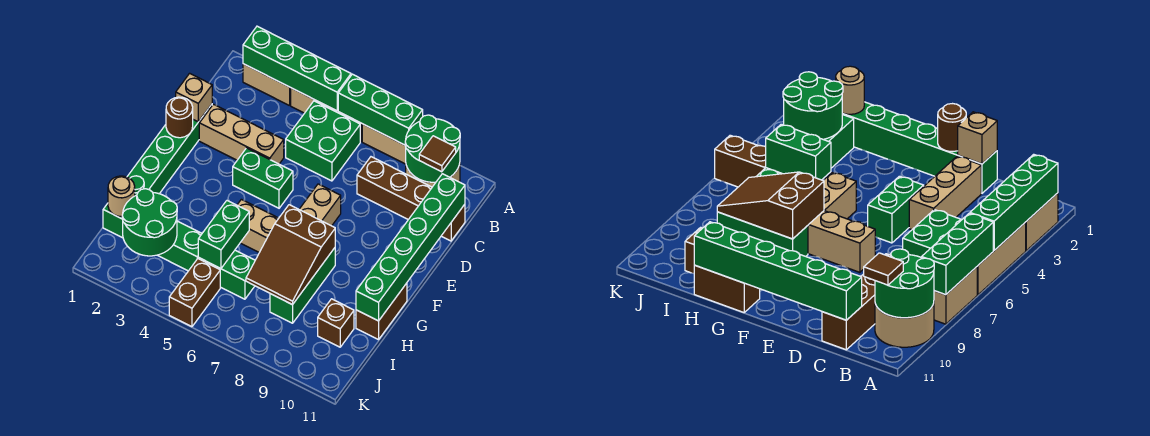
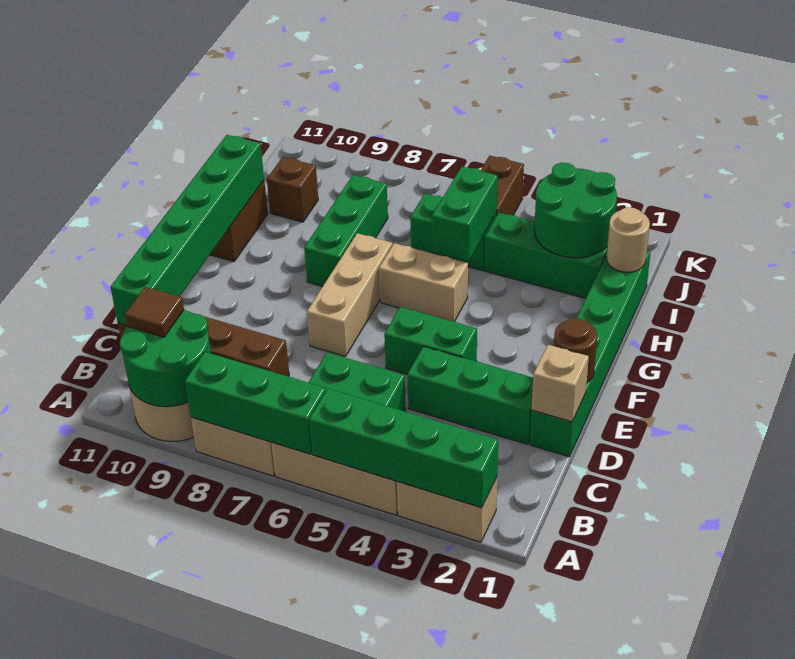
tan brick D2:D4 level 1 -> green brick D2:D4 level 1
brown slope G7:I8 level 2 top G -> none

